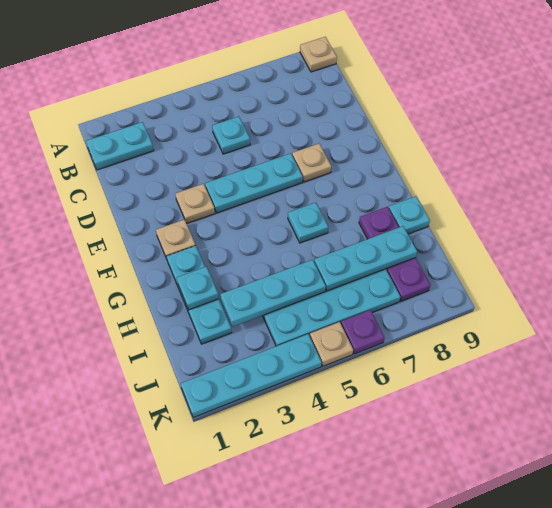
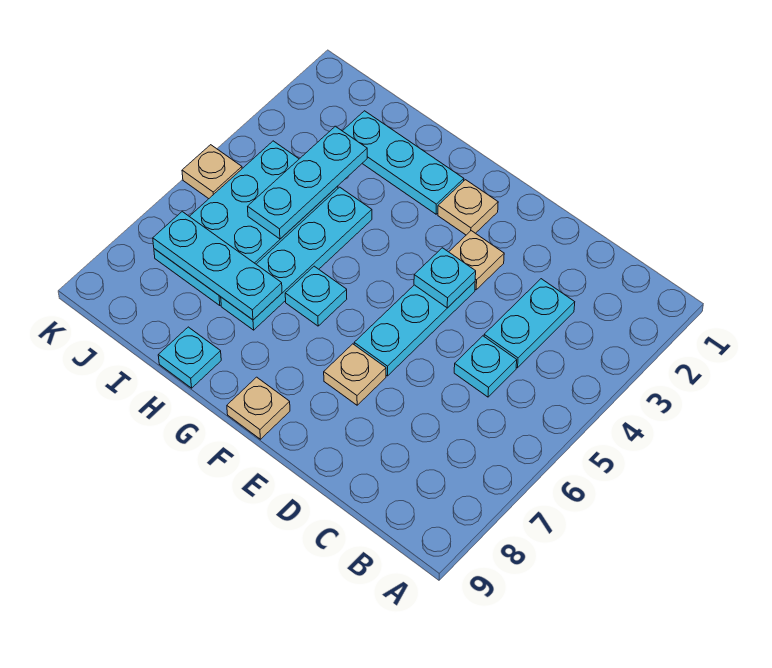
tan plate A9 level 1 -> tan plate F9 level 1
cyan plate B1:B2 level 1 -> cyan plate C3:C4 level 1
cyan plate H2 level 2 -> cyan plate E4 level 2
purple plate H8:J8 level 1 -> none
cyan plate I6:I8 level 2 -> cyan plate H7:J7 level 2
cyan plate K1:K4 level 1 -> cyan plate H4:H7 level 1
purple plate K6 level 1 -> none

